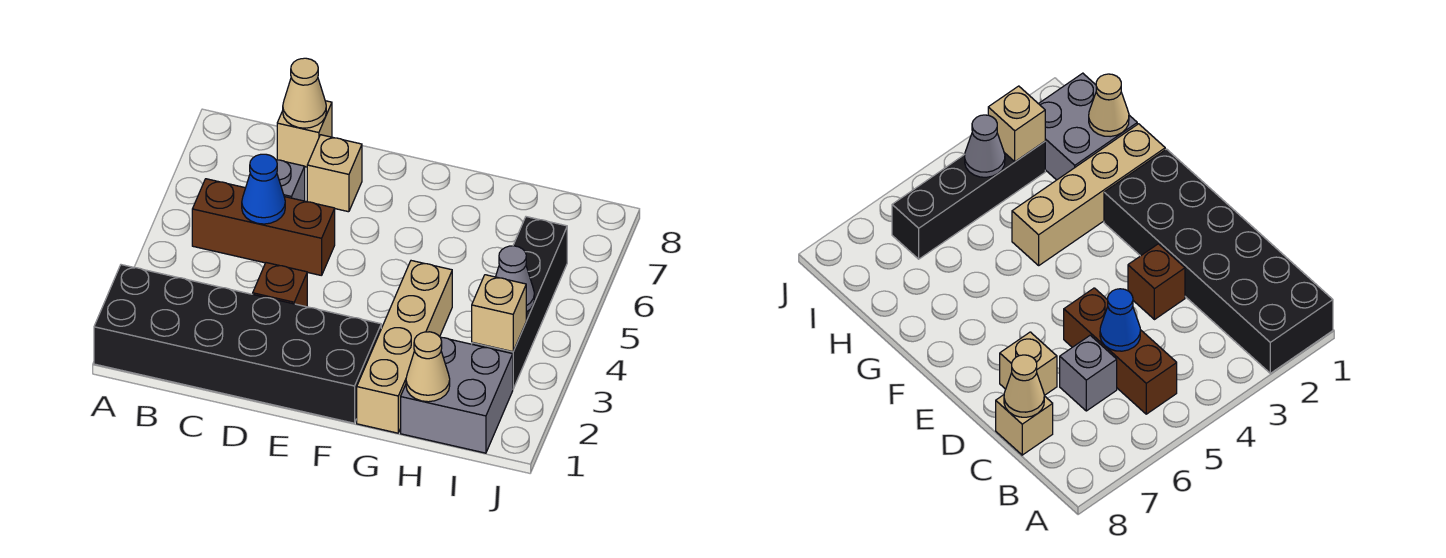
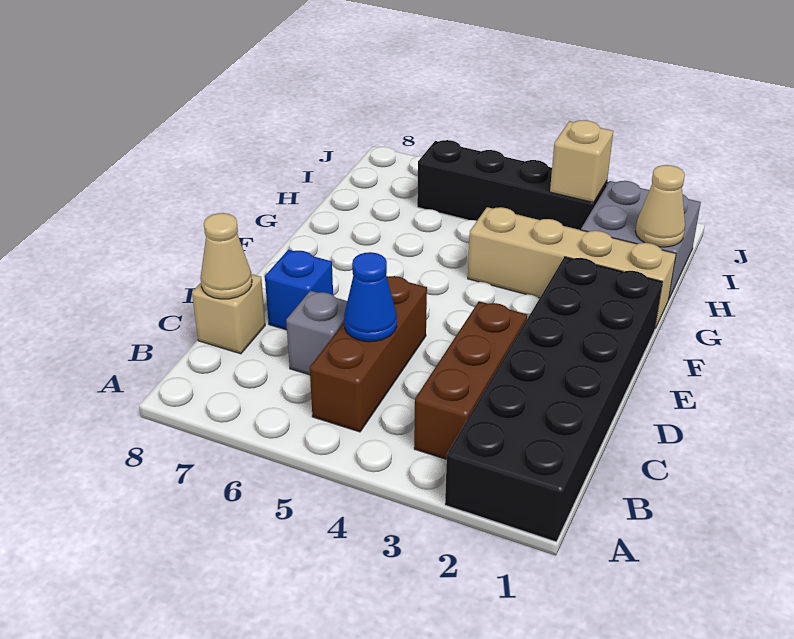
brown brick D3 level 1 -> brown brick B3:D3 level 1
tan brick D7 level 1 -> blue brick D7 level 1
grey cone I4 level 2 -> none

